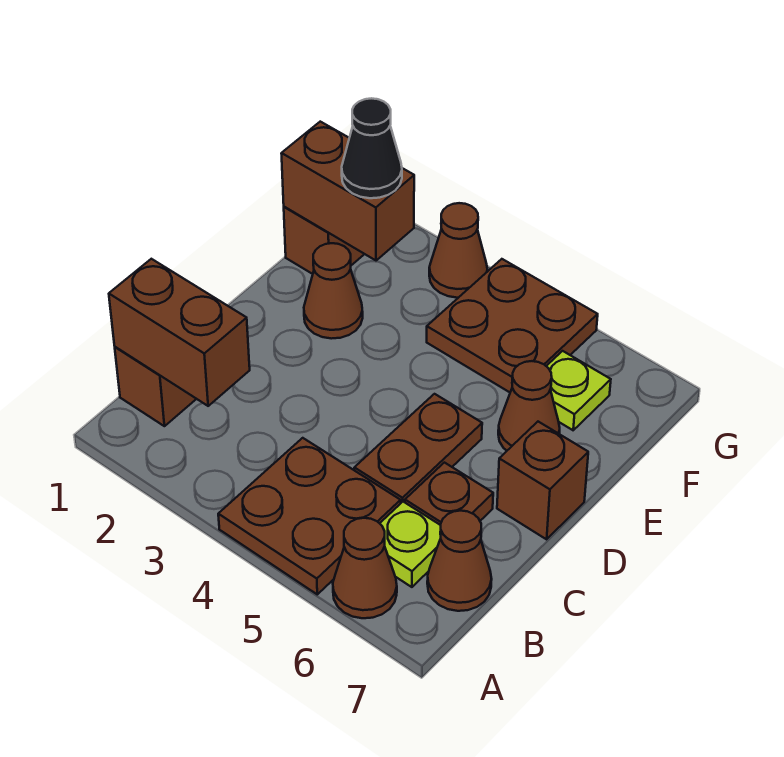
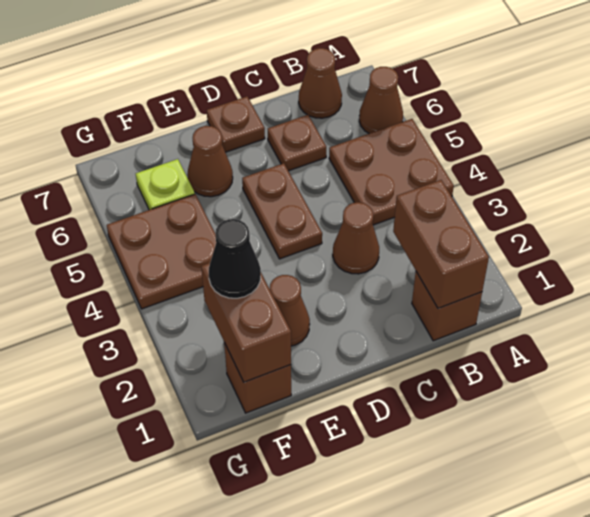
lime plate B6 level 1 -> none
brown plate C5:D5 level 1 -> brown plate D4:D5 level 1
brown brick D7 level 1 -> brown plate D7 level 1
brown cone G3 level 1 -> brown cone C3 level 1

